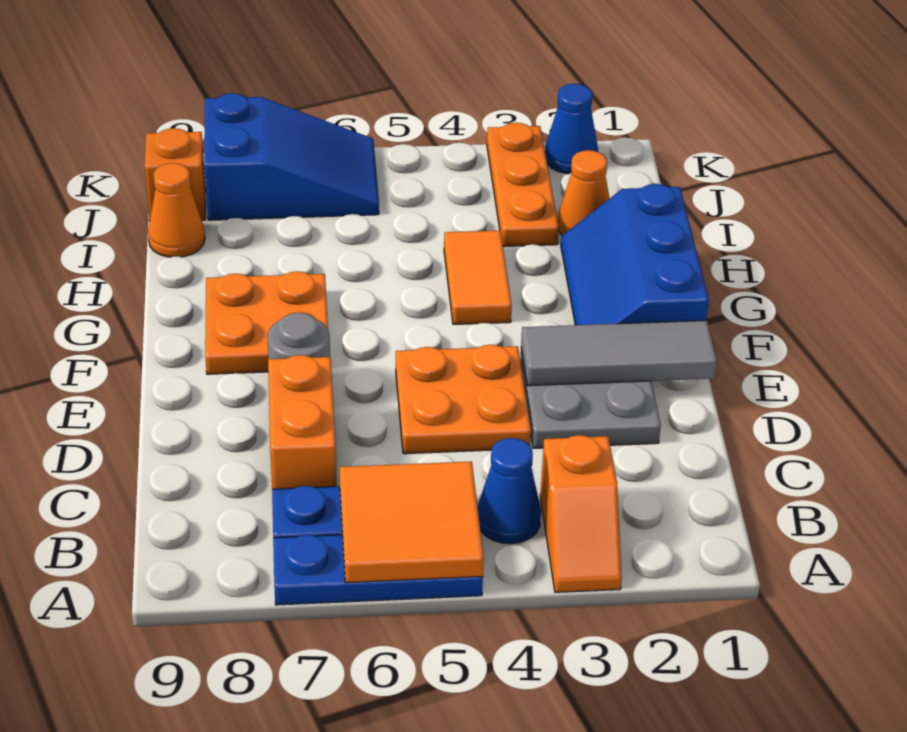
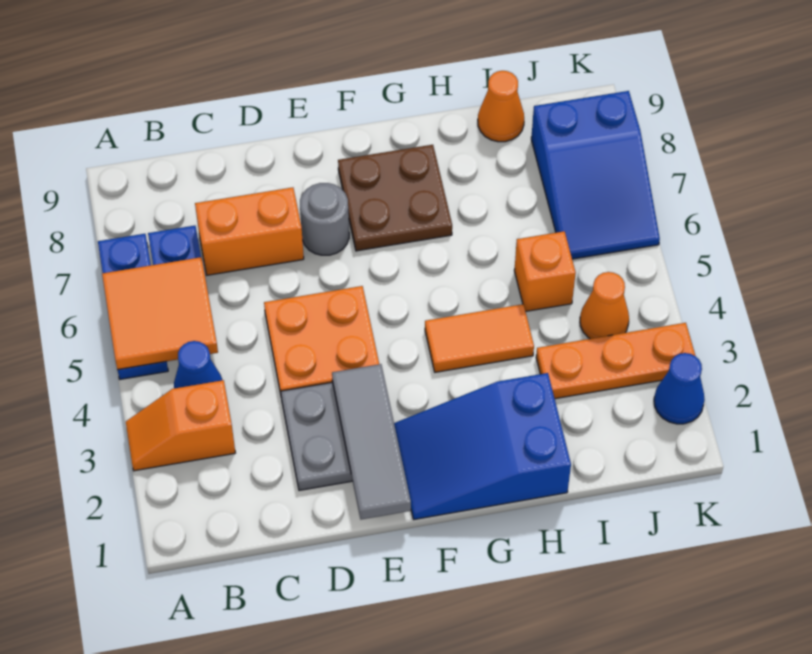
blue slope F1:H2 level 1 top 1 -> blue slope F1:H2 level 1 top H
orange plate F7:G8 level 1 -> brown plate F7:G8 level 1
orange cone I2 level 1 -> orange cone J4 level 1
orange brick J9 level 1 -> orange brick I5 level 1

